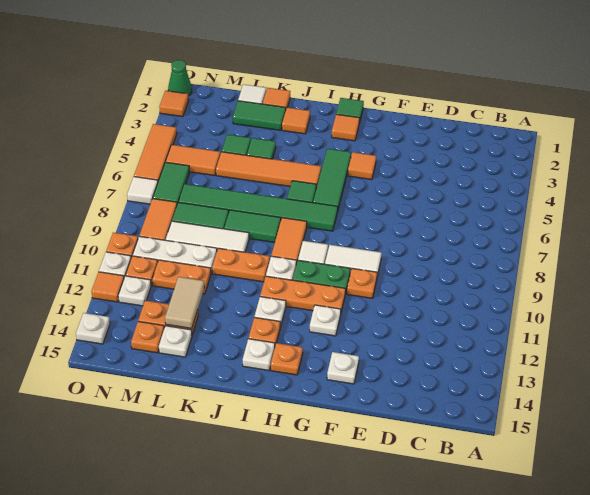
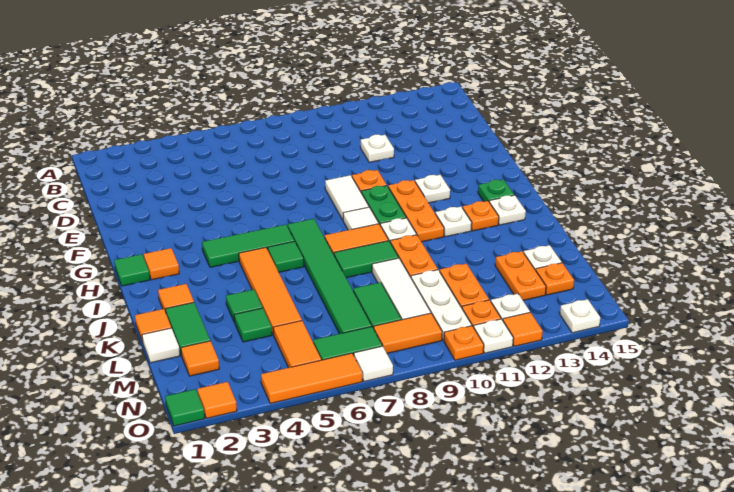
white plate F14 level 1 -> white plate D11 level 1
orange tile G4 level 1 -> orange tile M2 level 1
orange plate H14 level 1 -> green plate H14 level 1
green tile J8:K8 level 1 -> green tile J8:J9 level 1
tan tile L12:L13 level 2 -> none
green cone O1 level 1 -> green tile O1 level 1

